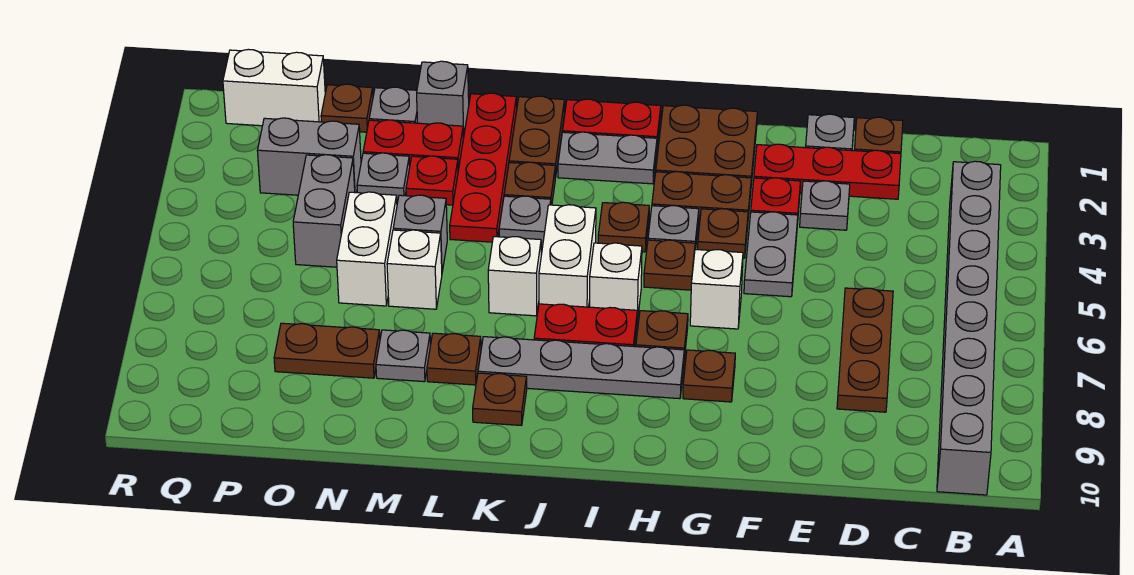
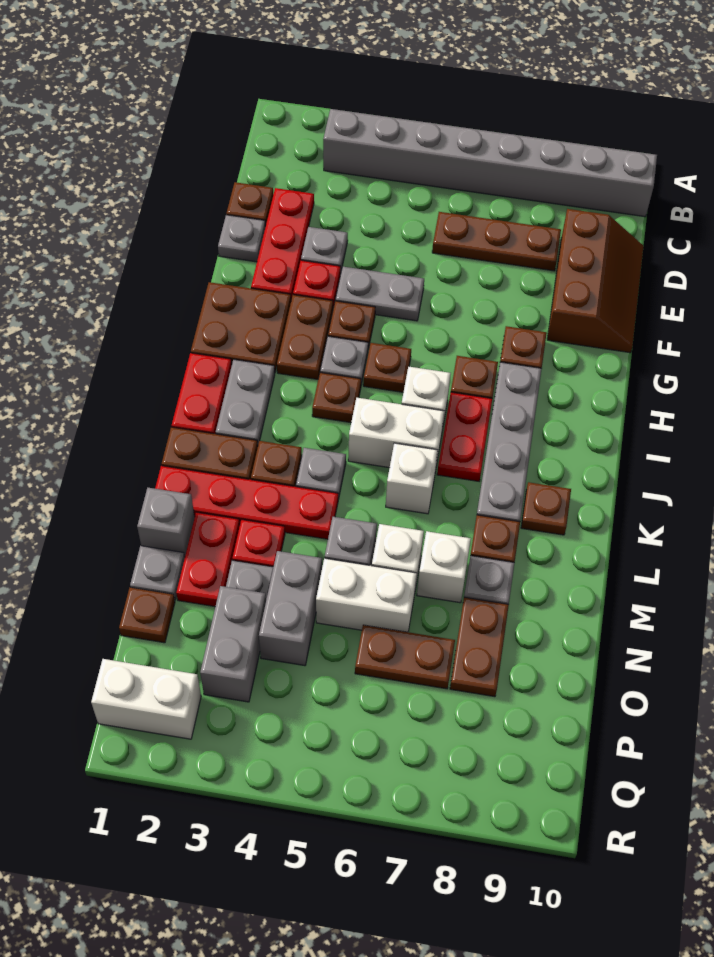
none -> brown slope D9:F10 level 1 top 9
white brick G6 level 1 -> white brick M7 level 1
grey brick O4:O5 level 1 -> grey brick N4:O4 level 1
none -> brown plate O6:O7 level 1
white brick P1:Q1 level 1 -> white brick Q1:Q2 level 1

